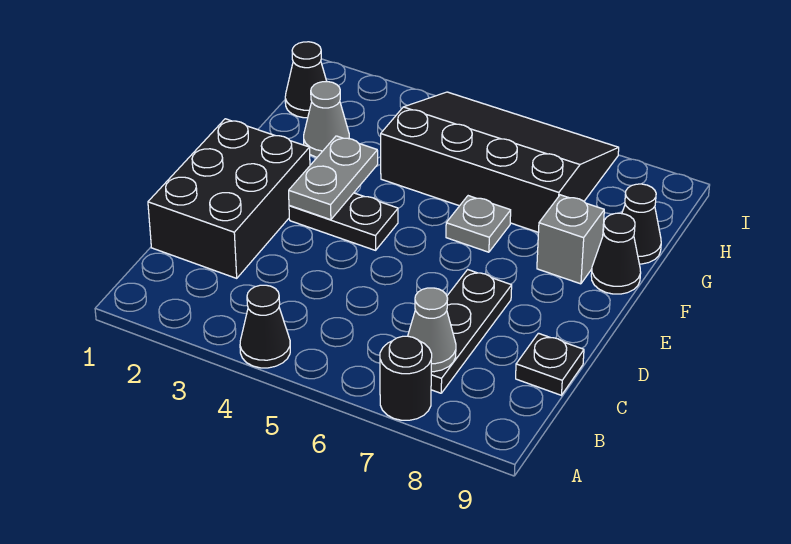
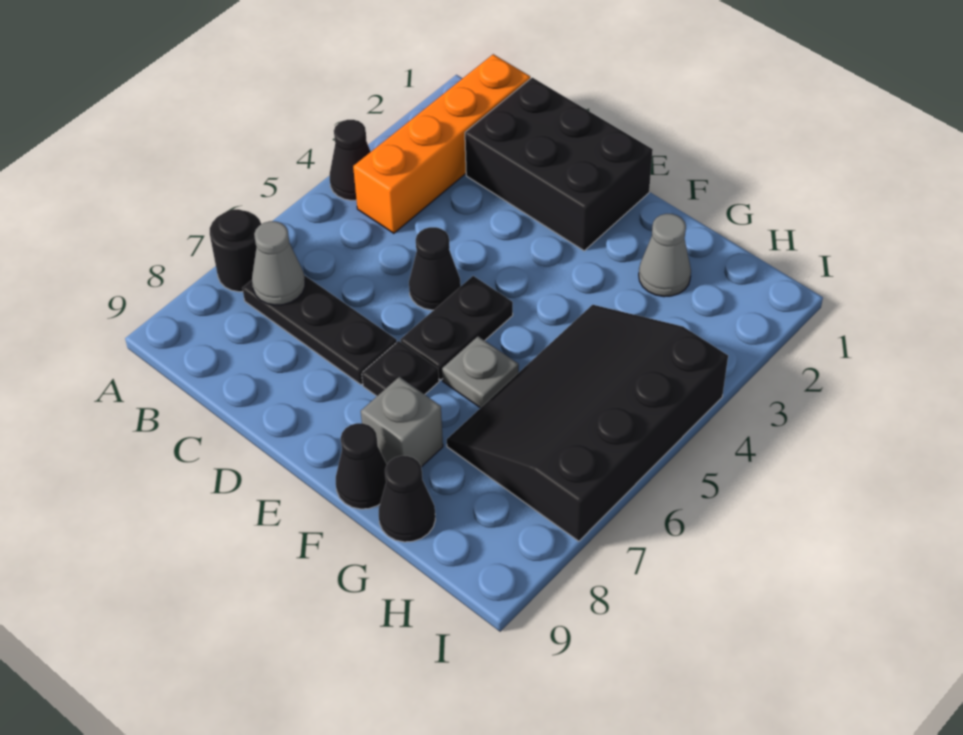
none -> orange brick B1:B4 level 1
black plate C9 level 1 -> black plate E7 level 1
black plate E3:E4 level 1 -> black plate E5:E6 level 1
grey plate E3:F3 level 2 -> none
black slope G4:I7 level 1 top G -> black slope G4:I7 level 1 top I
black cone H1 level 1 -> black cone D5 level 1

